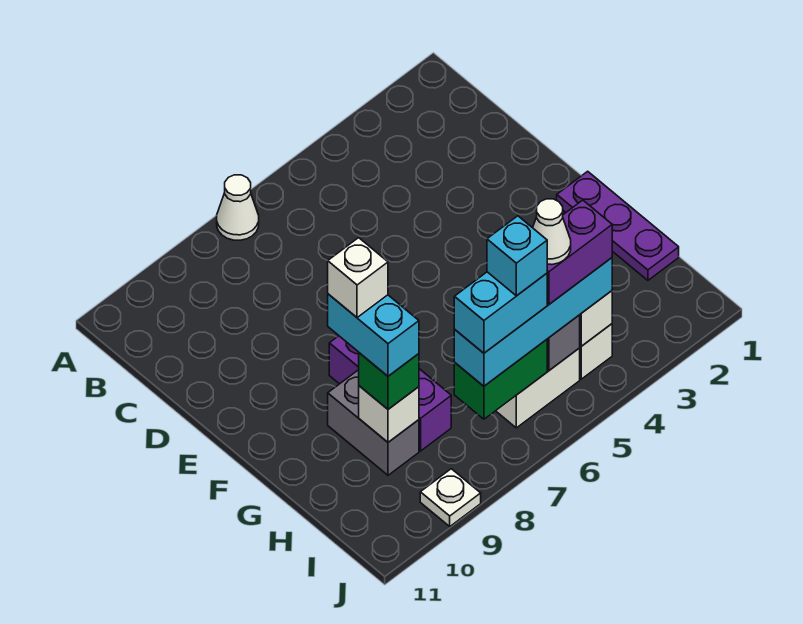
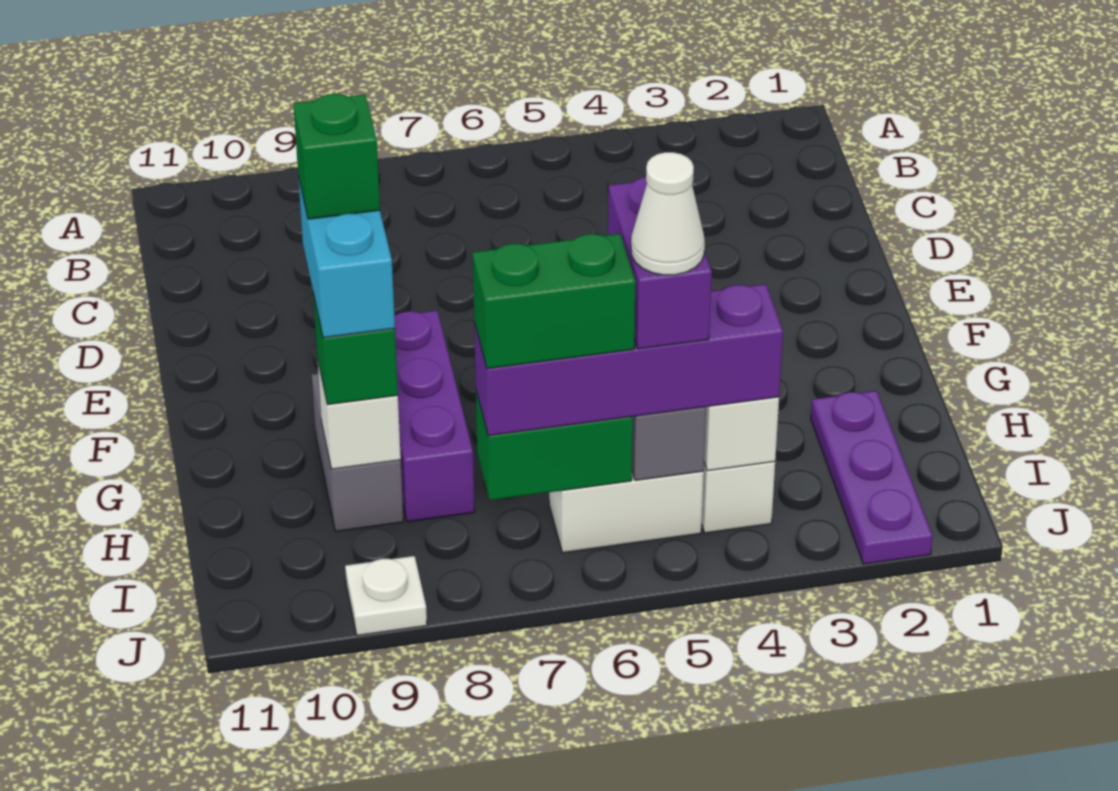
white cone A7 level 1 -> none
purple plate F1:H1 level 1 -> purple plate H2:J2 level 1
white brick G9 level 5 -> green brick G9 level 5
cyan brick I4:I7 level 3 -> purple brick I4:I7 level 3
purple brick I4:I5 level 4 -> purple brick H5:I5 level 4
cyan brick I6:I7 level 4 -> green brick I6:I7 level 4
cyan brick I6 level 5 -> none

